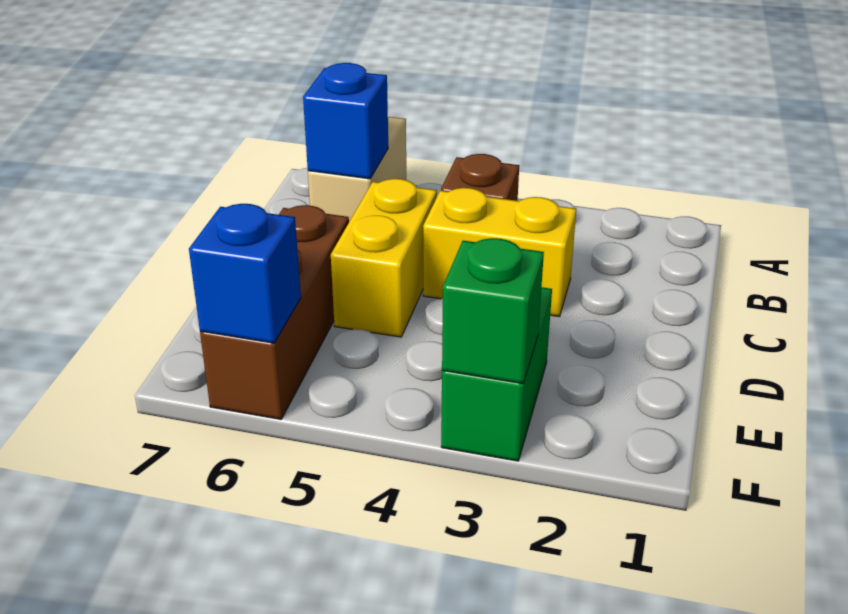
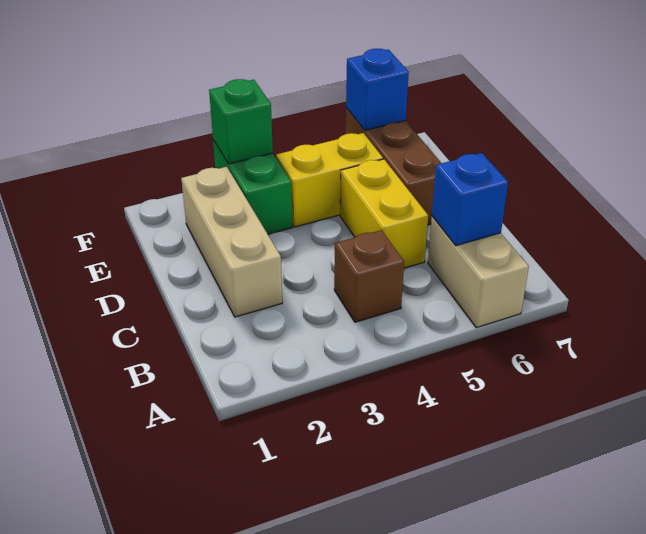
none -> tan brick C2:E2 level 1
yellow brick C3:C4 level 1 -> yellow brick E4:E5 level 1

